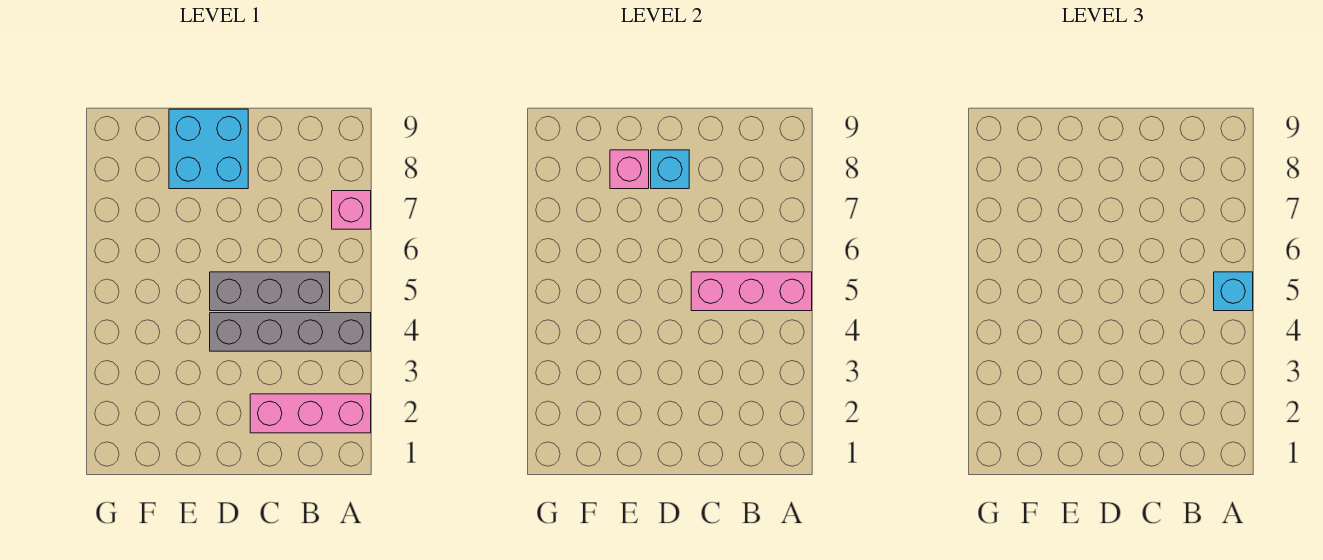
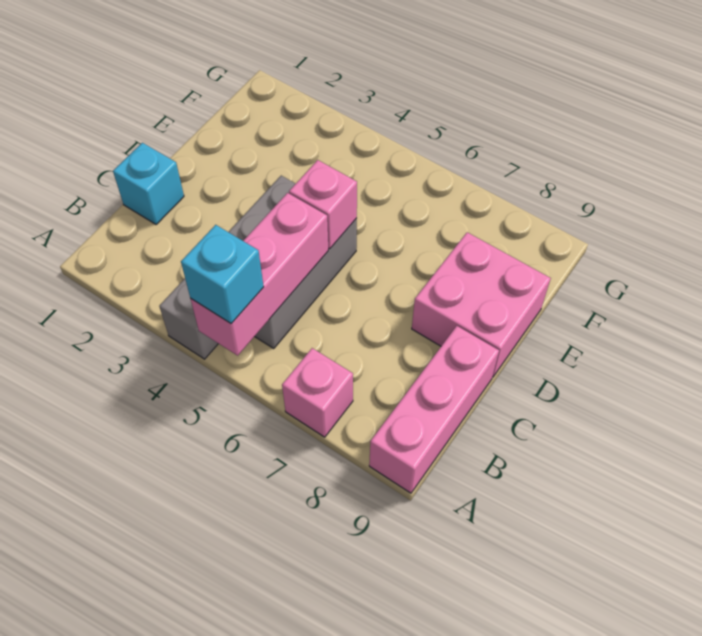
pink brick A2:C2 level 1 -> pink brick A9:C9 level 1
cyan brick D8:E9 level 1 -> pink brick D8:E9 level 1
cyan brick D8 level 2 -> cyan brick C1 level 1
pink brick E8 level 2 -> pink brick D5 level 2

